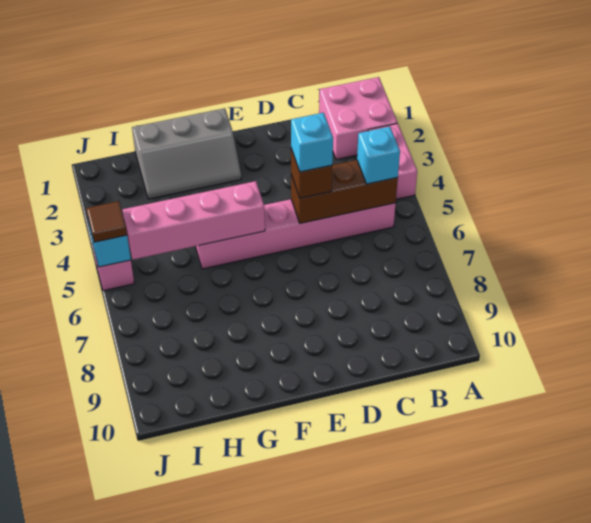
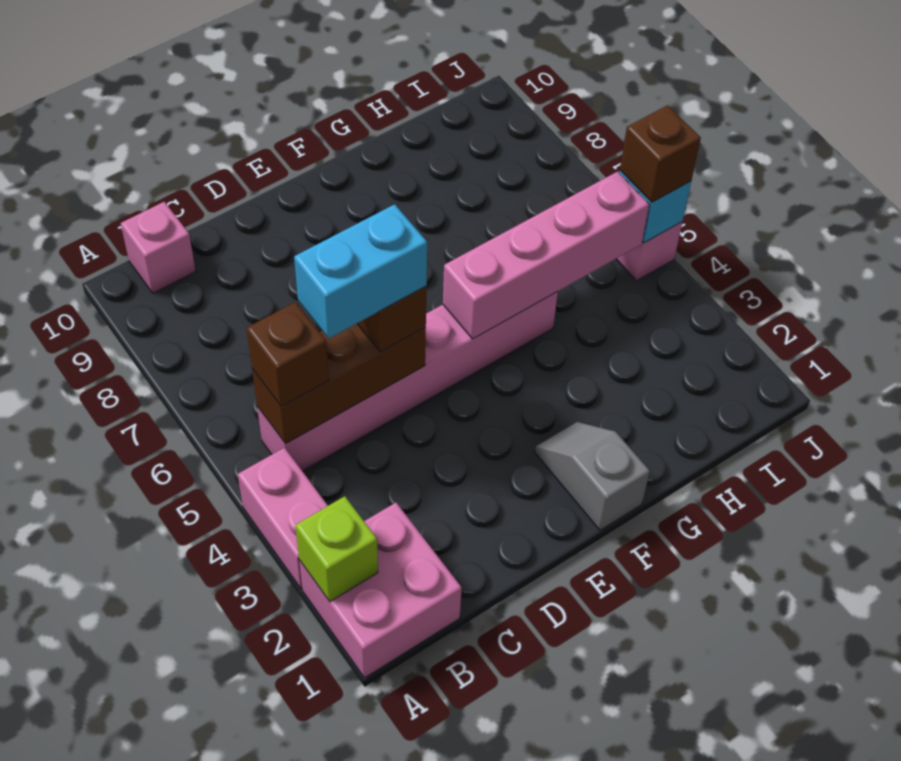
none -> lime brick A2 level 2
cyan brick B5 level 3 -> brown brick B5 level 3
none -> pink brick B10 level 1
cyan brick D5 level 4 -> cyan brick C5:D5 level 4
grey slope F1:H2 level 1 top 1 -> grey slope F1:F2 level 1 top 1
brown tile J5 level 3 -> brown brick J5 level 3

